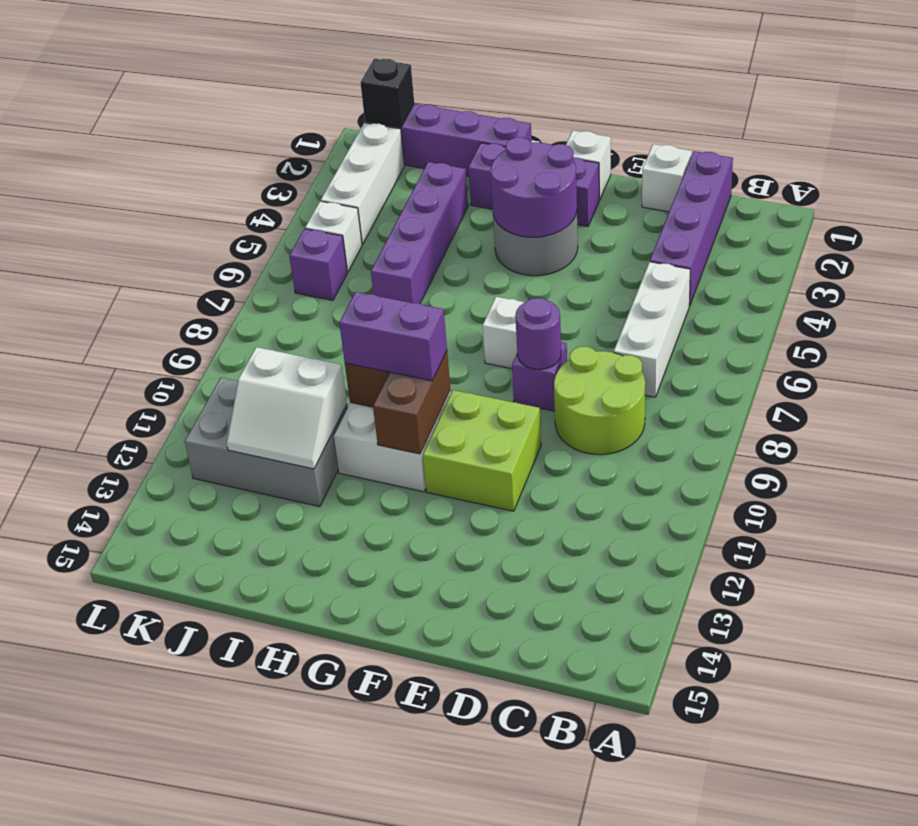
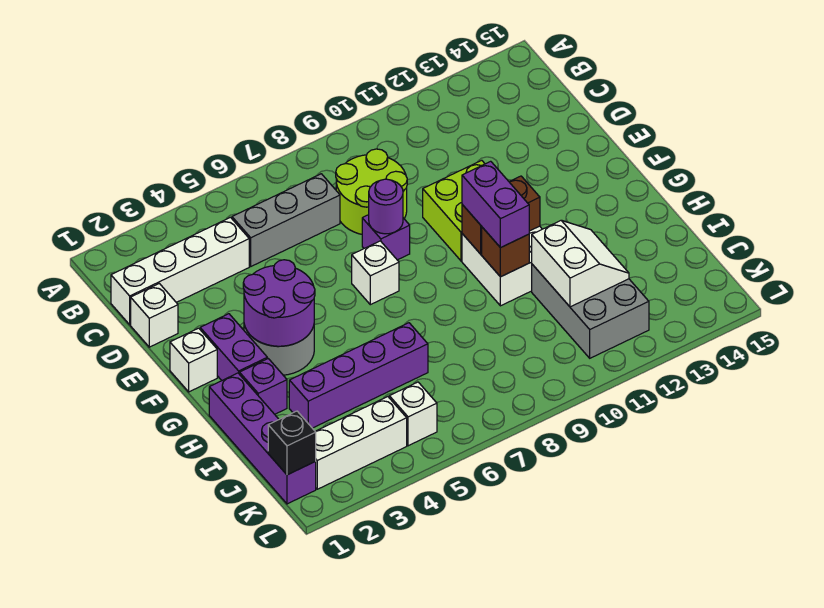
purple brick C1:C4 level 1 -> white brick C1:C4 level 1
white brick C5:C7 level 1 -> grey brick C5:C7 level 1
purple brick K6 level 1 -> none

